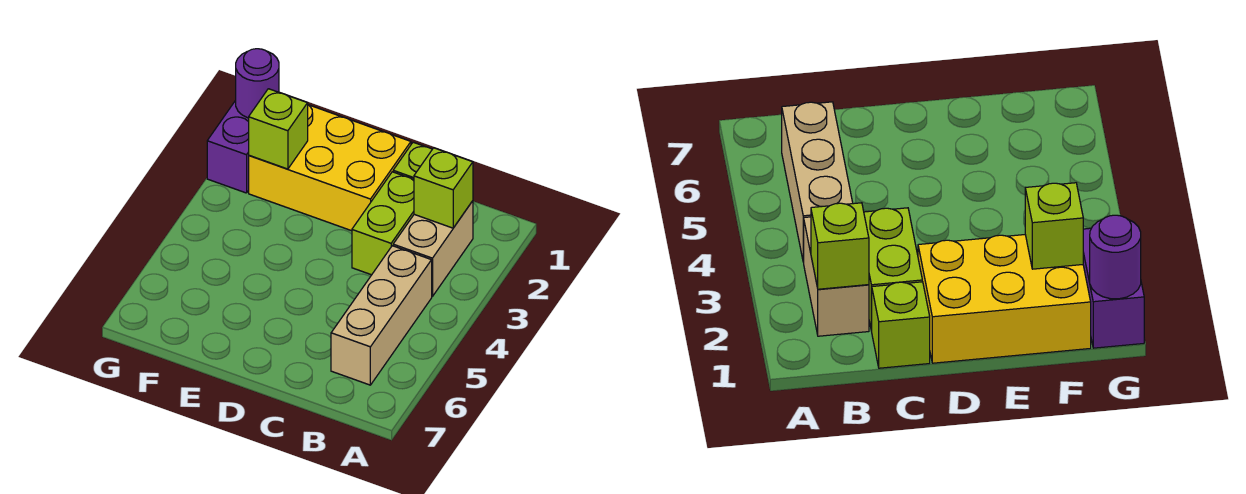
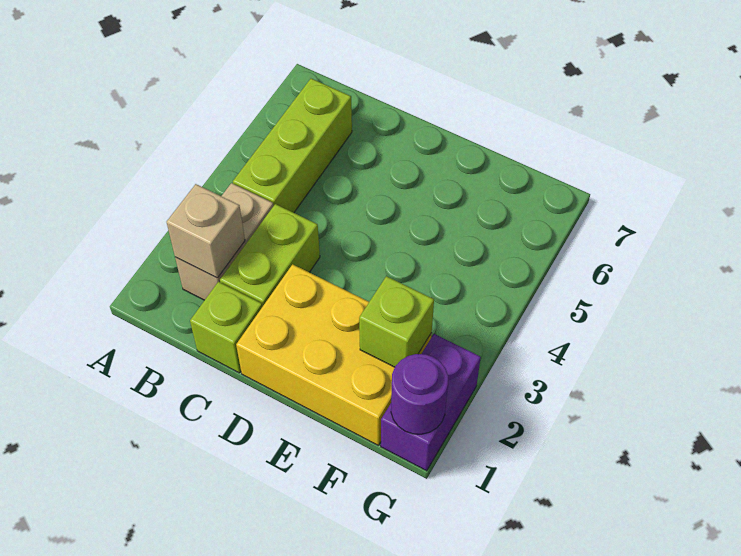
lime brick B2 level 2 -> tan brick B2 level 2
tan brick B4:B6 level 1 -> lime brick B4:B6 level 1

